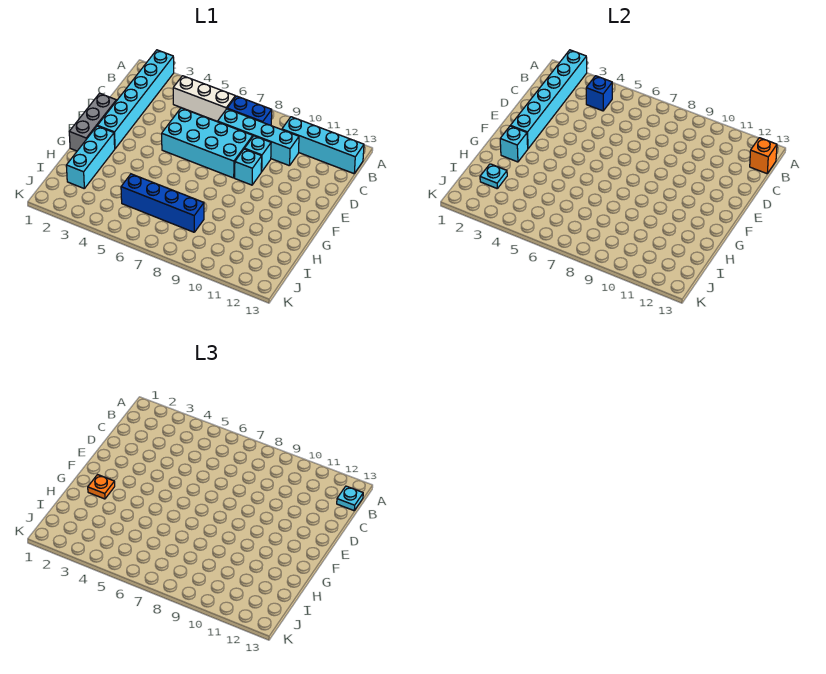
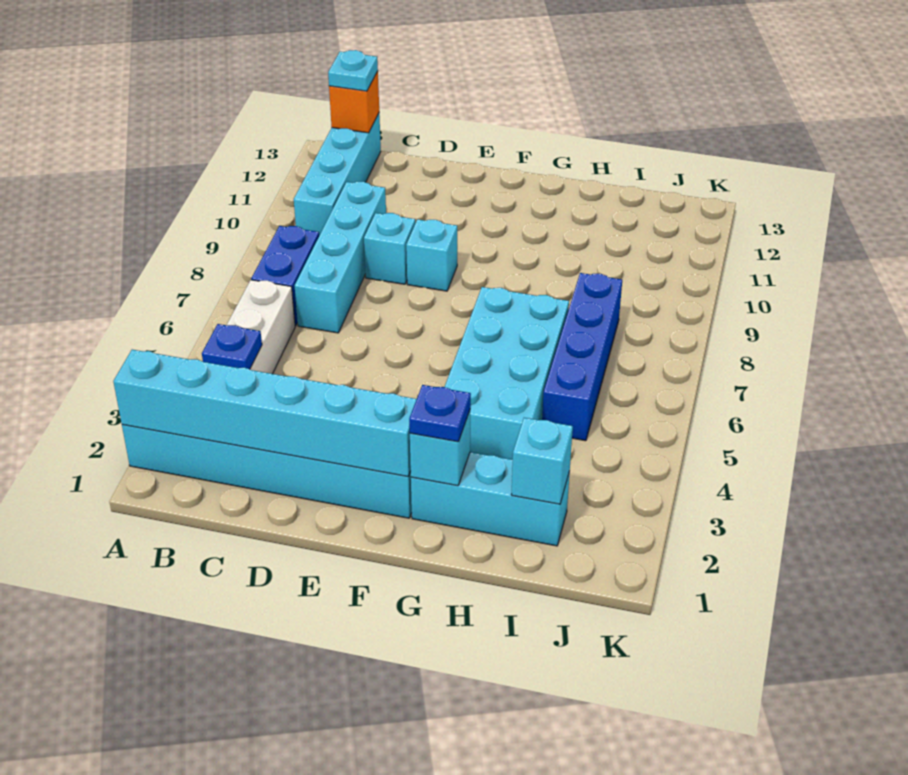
blue brick B4 level 2 -> blue plate B4 level 2
cyan brick D5:E8 level 1 -> cyan brick G4:H7 level 1
grey brick E1:G1 level 1 -> none
orange plate G2 level 3 -> blue plate G2 level 3
cyan plate I2 level 2 -> cyan brick I2 level 2

